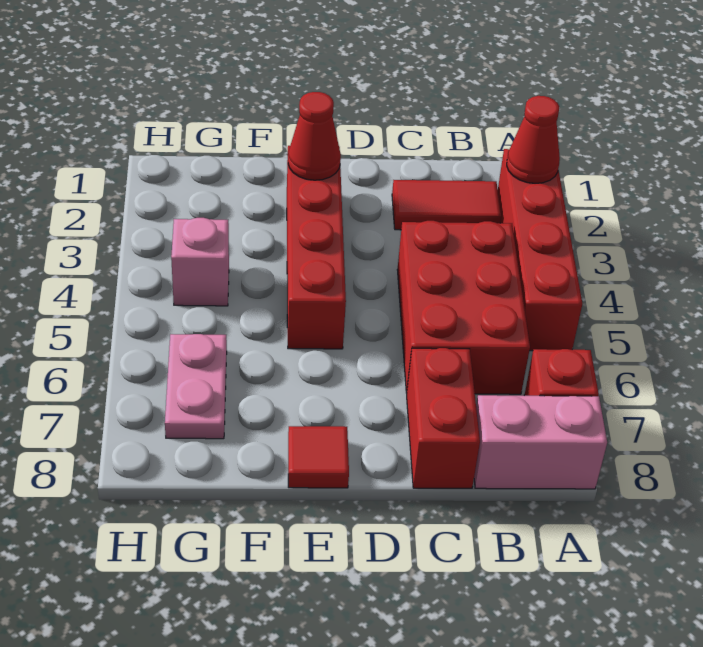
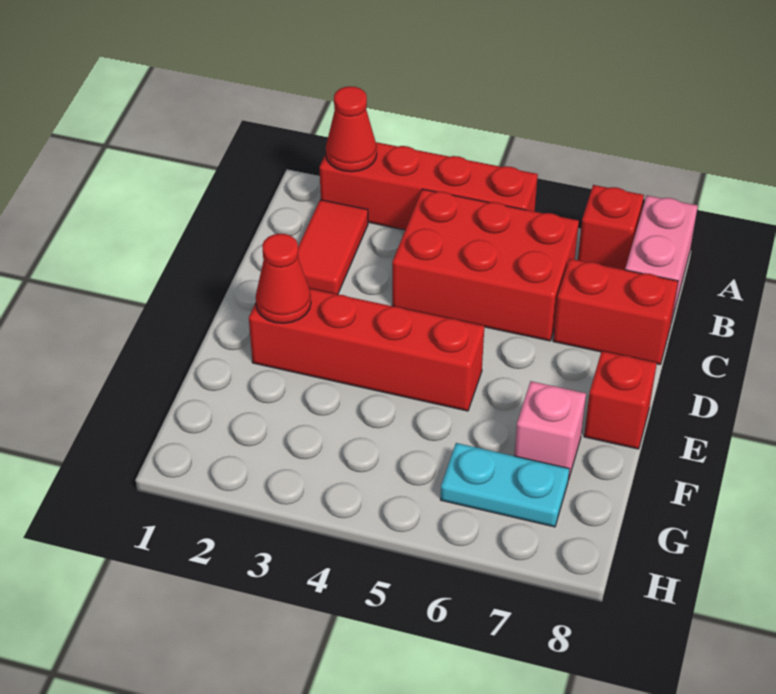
red tile E8 level 1 -> red brick E8 level 1
pink brick G4 level 1 -> pink brick F7 level 1
pink plate G6:G7 level 1 -> cyan plate G6:G7 level 1

